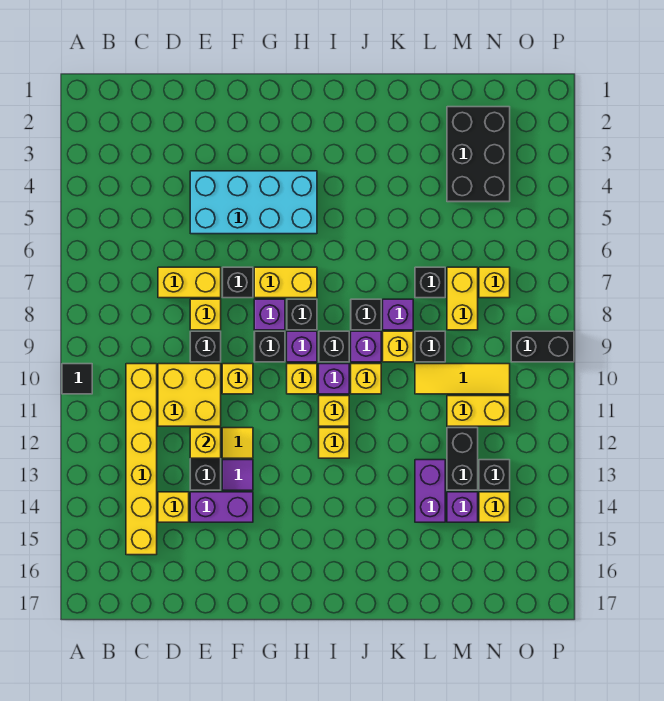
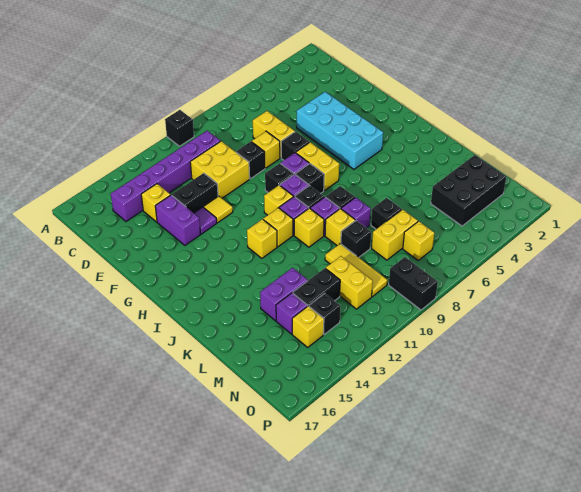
black tile A10 level 1 -> black brick A10 level 1
yellow brick C10:C15 level 1 -> purple brick C10:C15 level 1
yellow brick E12 level 2 -> none
yellow brick F10 level 1 -> none

